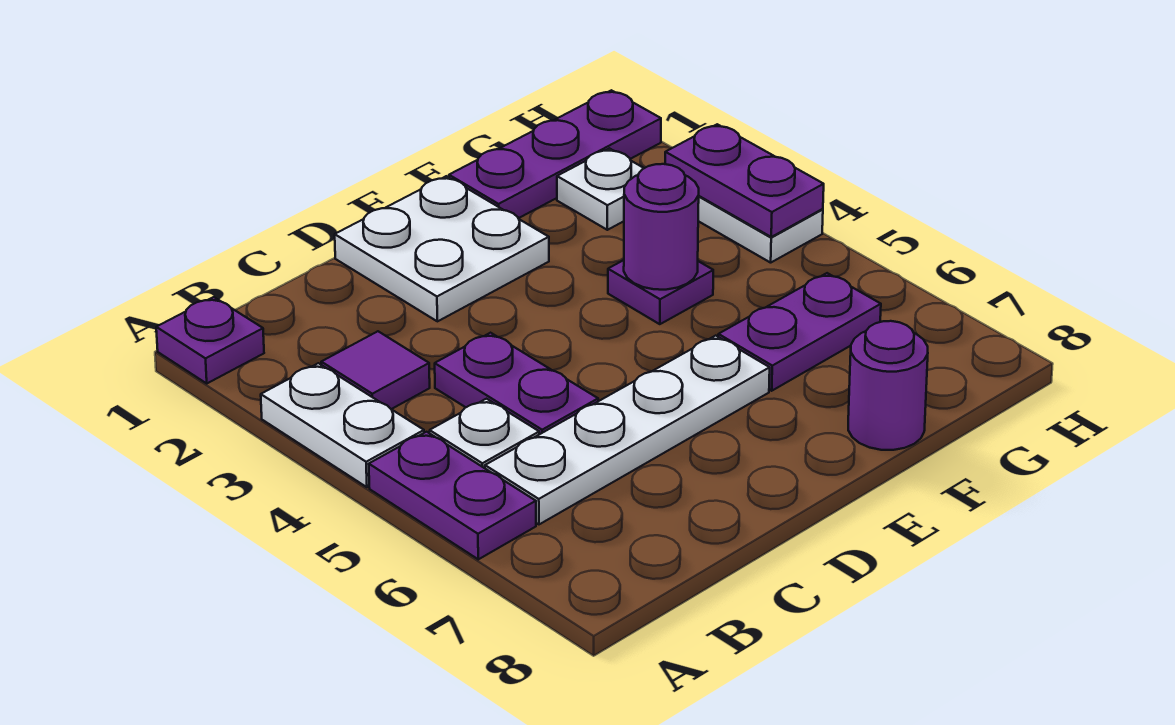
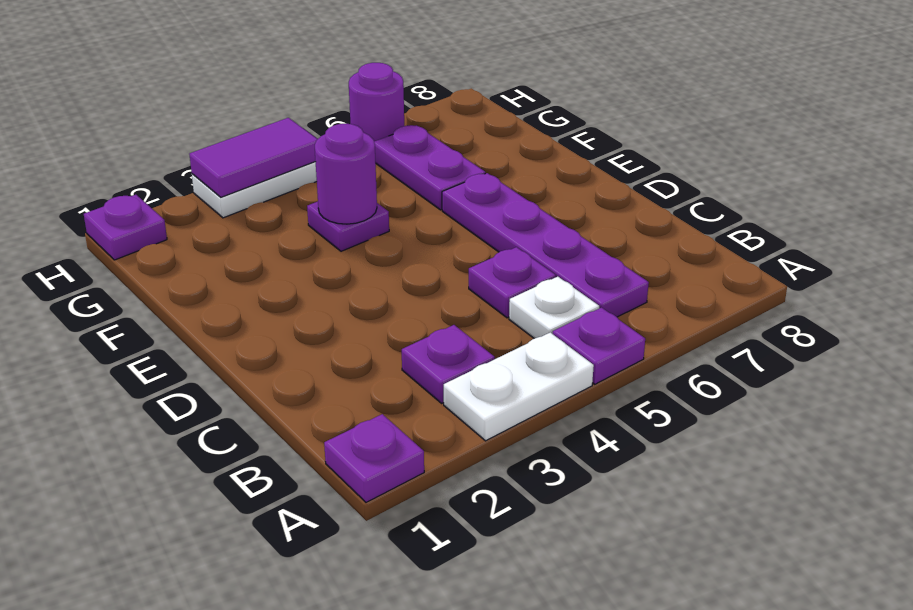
purple plate A5:A6 level 1 -> purple plate A5 level 1
purple tile B3 level 1 -> purple plate B3 level 1
white plate B6:E6 level 1 -> purple plate B6:E6 level 1
purple plate C4:C5 level 1 -> purple plate C5 level 1
white plate D1:E2 level 1 -> none
purple plate F1:H1 level 1 -> purple plate H1 level 1
purple round brick F8 level 1 -> purple round brick H6 level 1
white plate G2 level 1 -> none
purple plate H3:H4 level 2 -> purple tile H3:H4 level 2

